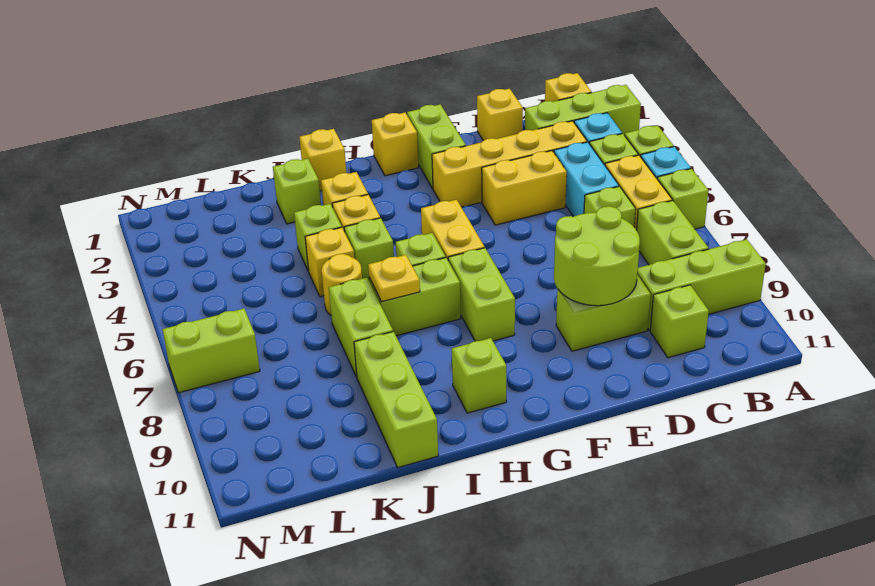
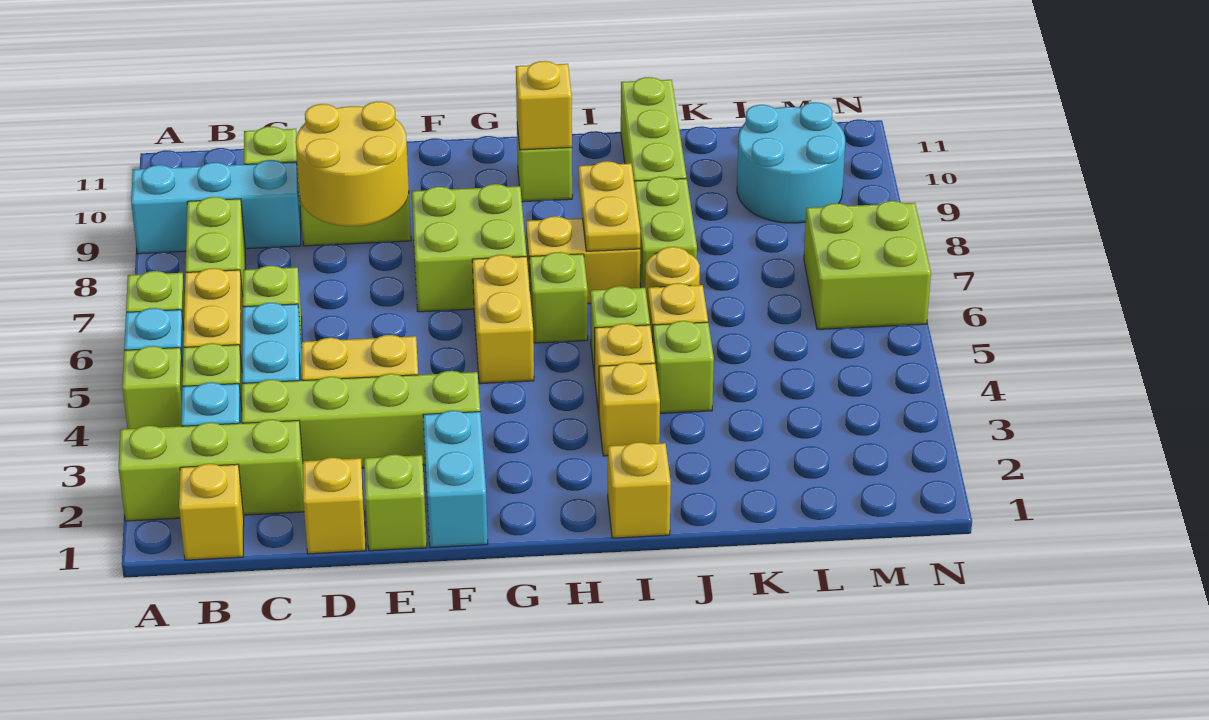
lime brick A9:C9 level 1 -> cyan brick A9:C9 level 1
yellow brick C3:F3 level 1 -> lime brick C3:F3 level 1
lime round brick D8:E9 level 2 -> yellow round brick D8:E9 level 2
lime brick F1:F2 level 1 -> cyan brick F1:F2 level 1
yellow brick G1 level 1 -> yellow brick H10 level 2
lime brick G7:G8 level 1 -> lime brick F7:G8 level 1
lime brick H7:I7 level 1 -> yellow brick H7:I7 level 1
yellow plate I7 level 2 -> yellow plate I7:I8 level 2
lime brick J2 level 1 -> lime brick E1 level 1
none -> cyan round brick L9:M10 level 1
lime brick M7:N7 level 1 -> lime brick M6:N7 level 1

